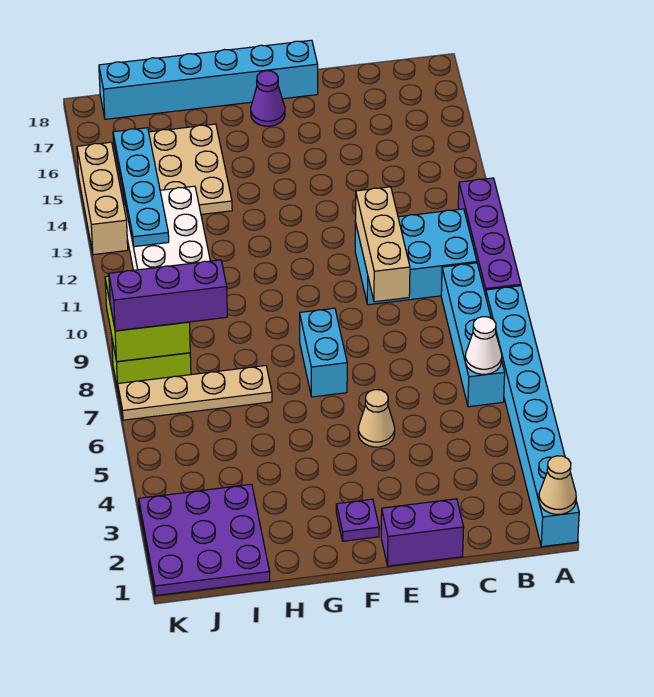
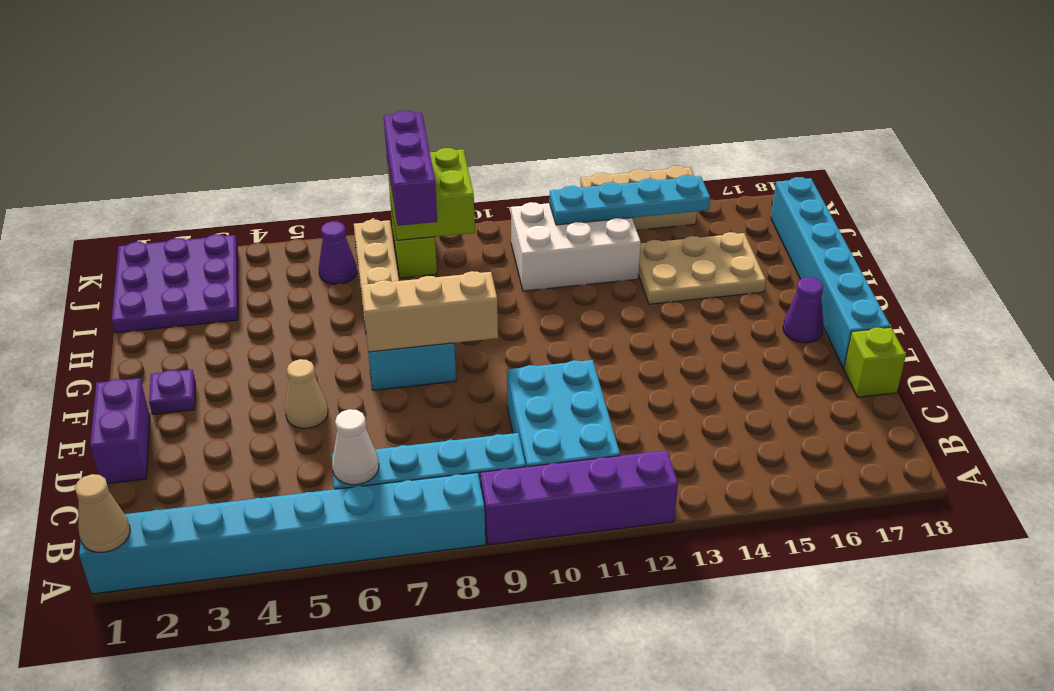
tan brick D9:D11 level 2 -> tan brick F7:F9 level 2
none -> lime brick D18 level 1
none -> purple cone J6 level 1

